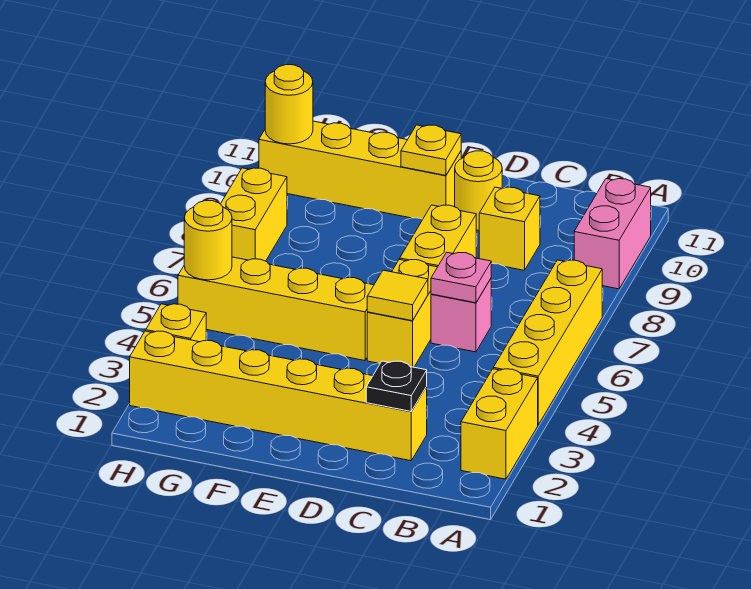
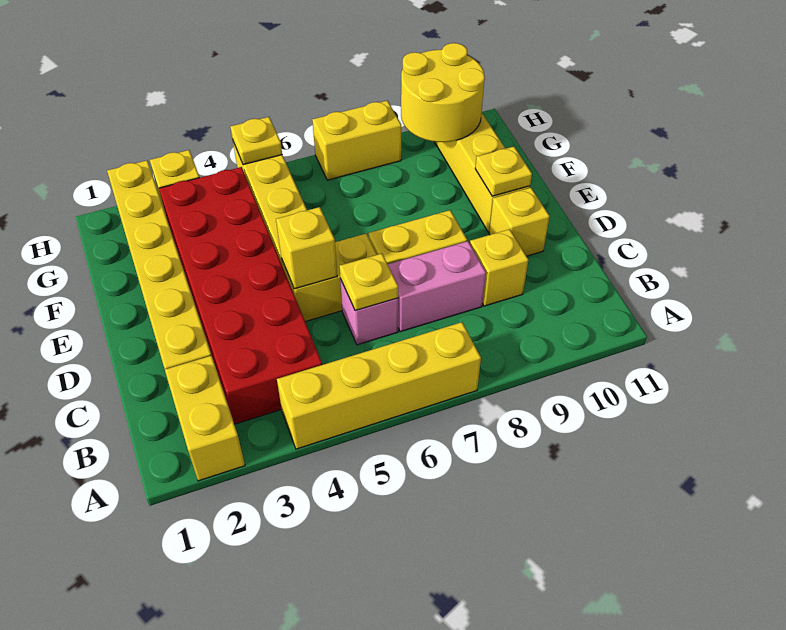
yellow brick A2:A3 level 1 -> yellow brick A2:B2 level 1
pink brick A9:A10 level 1 -> pink brick C7:C8 level 1
none -> red brick B3:G4 level 1
black plate C2 level 2 -> none
pink plate C6 level 2 -> yellow plate C6 level 2
yellow tile D5 level 2 -> yellow brick D5 level 2
yellow round brick D10 level 1 -> yellow brick D10 level 1
yellow round brick H5 level 2 -> yellow plate H5 level 2
yellow round brick H10 level 2 -> yellow round brick G9:H10 level 2

